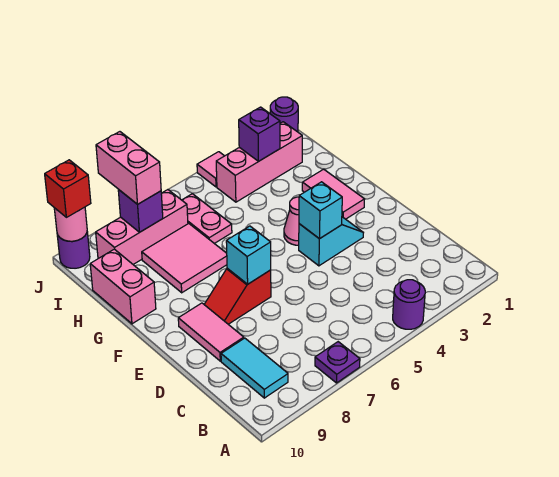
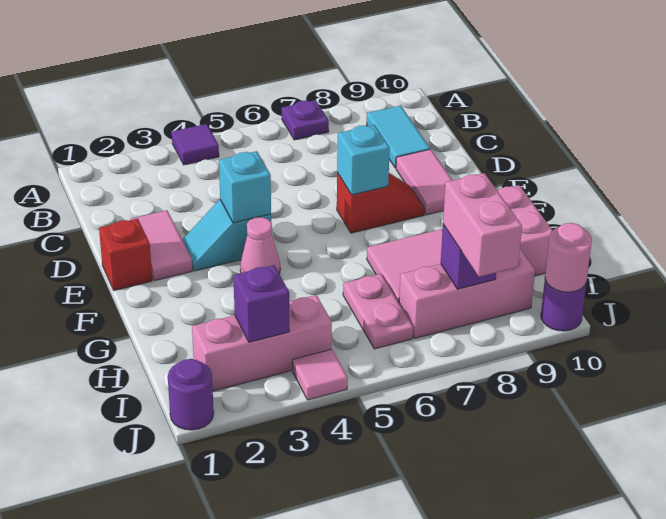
purple round brick A4 level 1 -> purple tile A4 level 1
pink tile F2:G2 level 1 -> pink tile D2:E2 level 1
red brick J10 level 3 -> red brick E1 level 1

